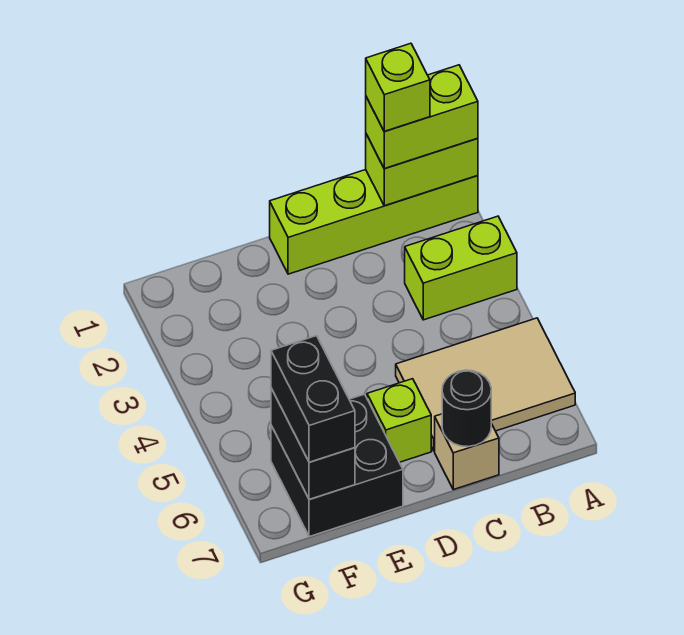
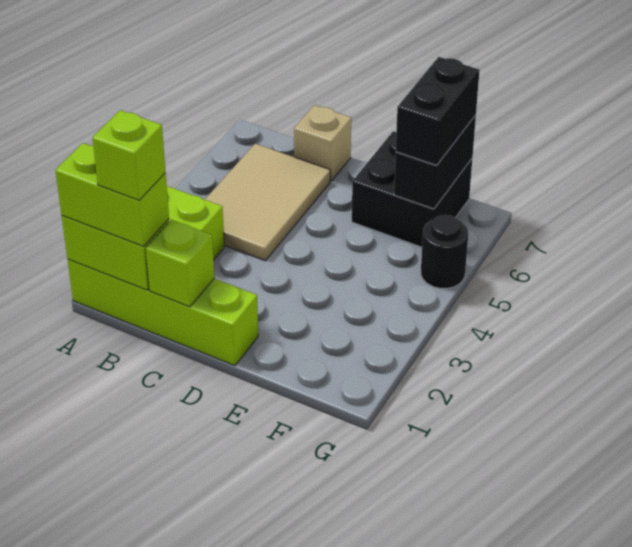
tan tile A5:C6 level 1 -> tan tile B4:C6 level 1
black round brick C7 level 2 -> black round brick G5 level 1
lime brick D6 level 1 -> lime brick C1 level 2

